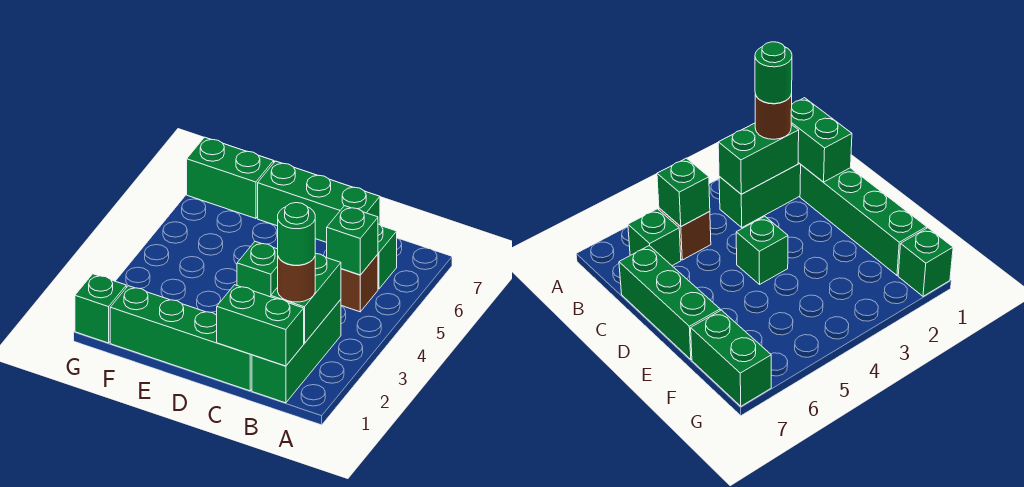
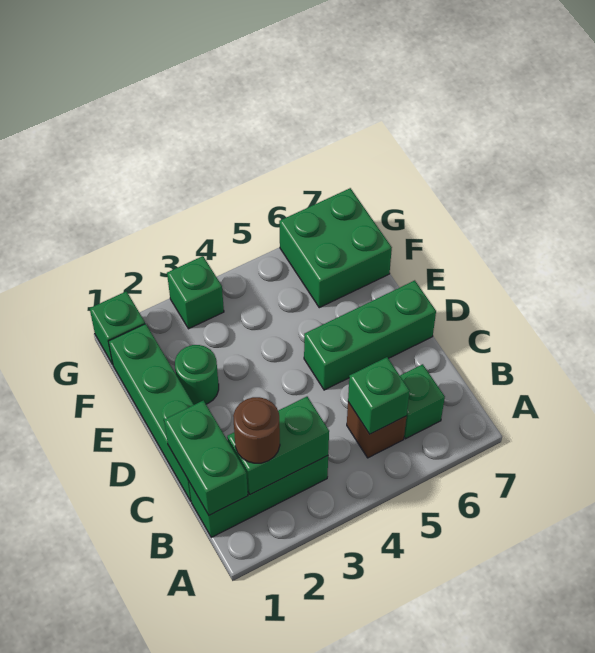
green round brick B2 level 4 -> green round brick E2 level 1
green brick C7:E7 level 1 -> green brick D5:D7 level 1
green brick D4 level 1 -> green brick G3 level 1
green brick F7:G7 level 1 -> green brick F6:G7 level 1

